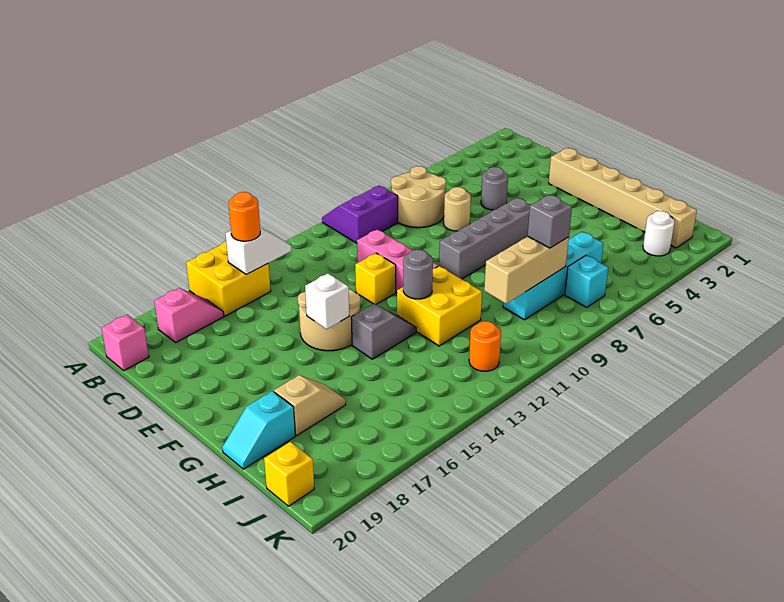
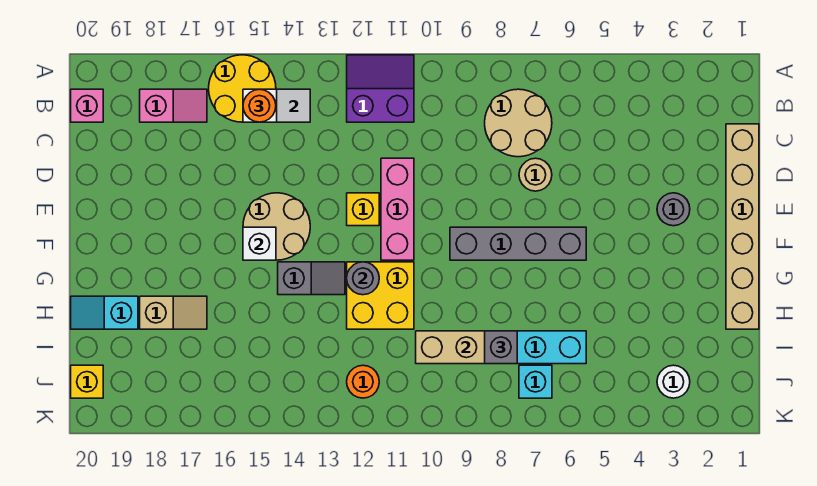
purple slope A9:B10 level 1 top B -> purple slope A11:B12 level 1 top B
yellow brick A15:B16 level 1 -> yellow round brick A15:B16 level 1
grey round brick D5 level 1 -> grey round brick E3 level 1
tan brick E2:J2 level 1 -> tan brick C1:H1 level 1

